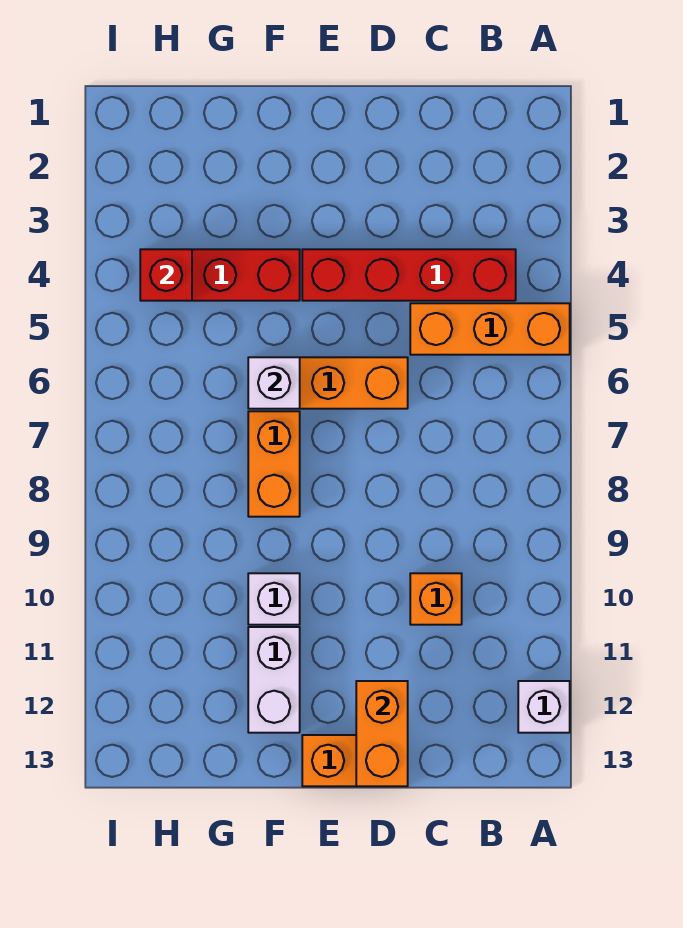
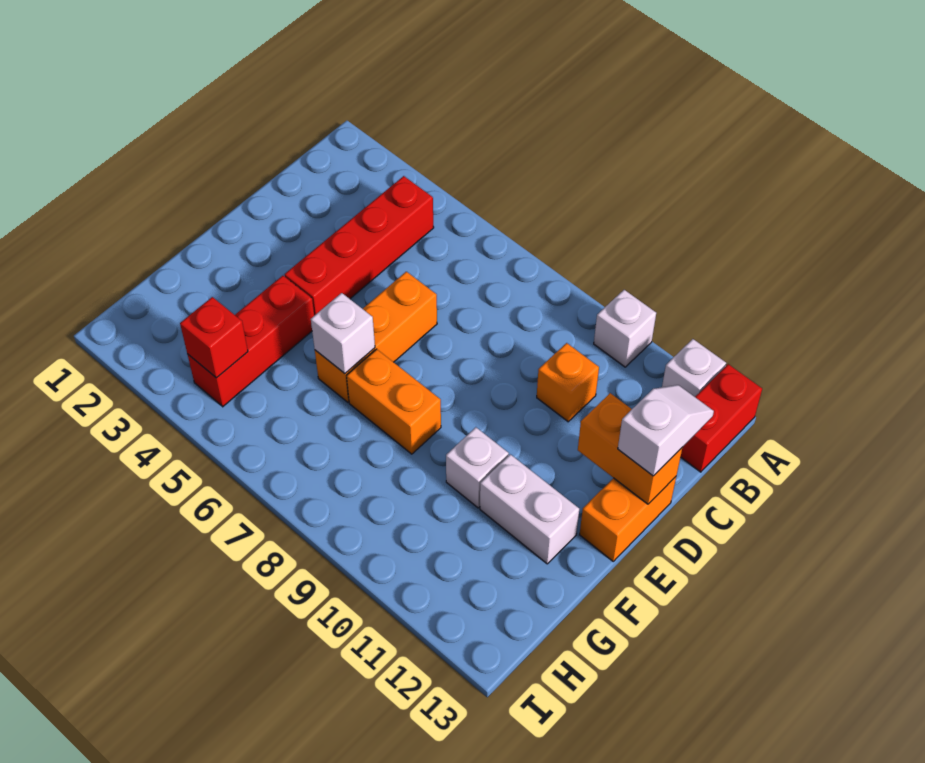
orange brick A5:C5 level 1 -> none
none -> white brick A10 level 1
none -> red brick A13:B13 level 1
none -> white slope C13:D13 level 3 top D

